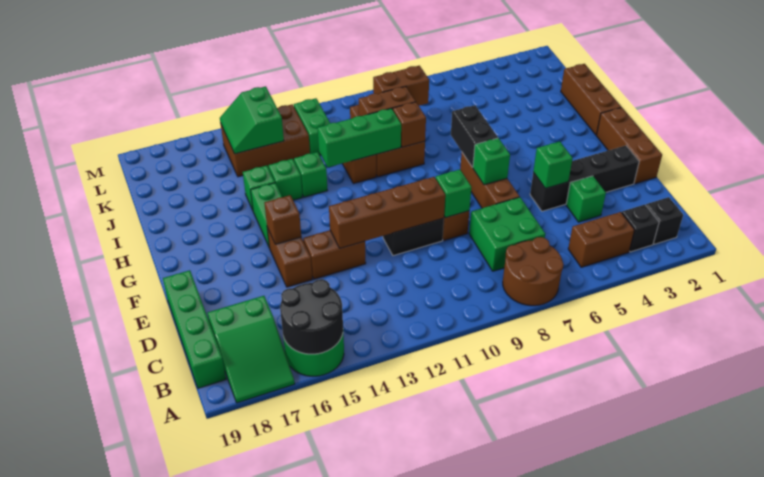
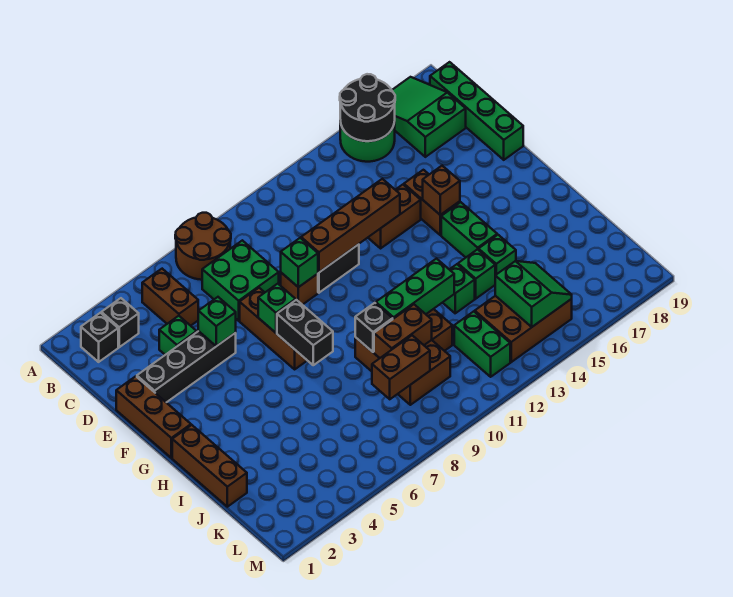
brown brick B4:B5 level 1 -> brown brick B5:C5 level 1
brown brick I9 level 2 -> black brick I9 level 2

